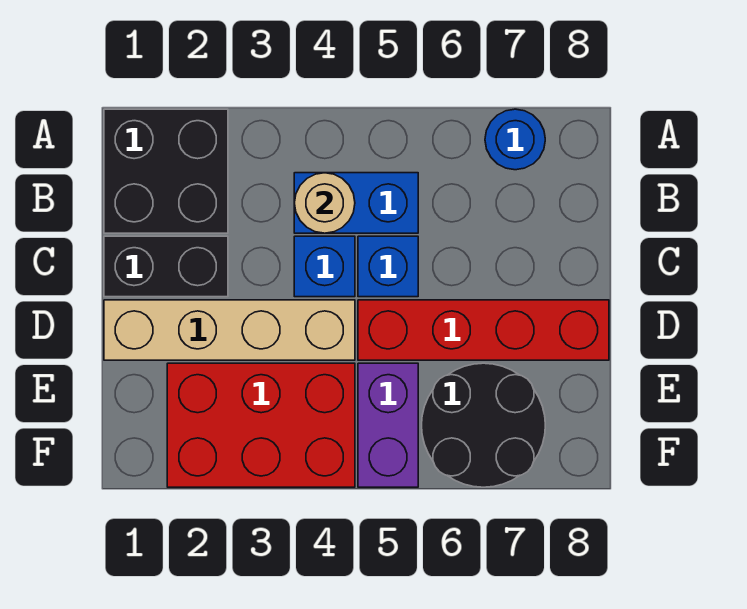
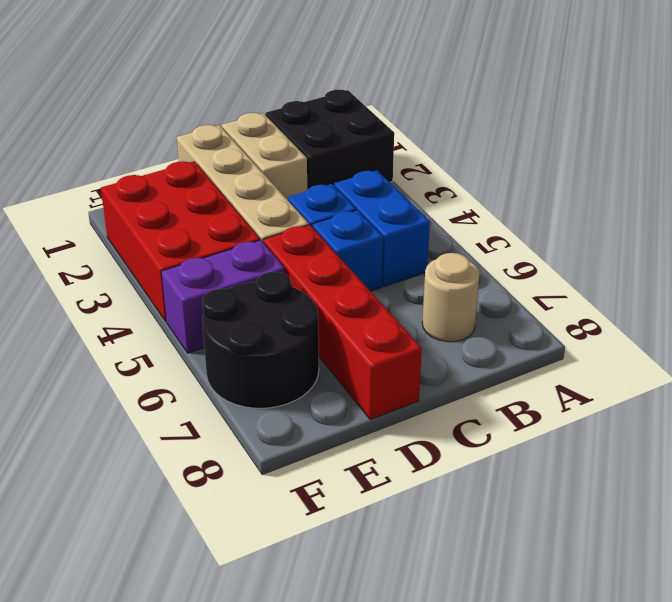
blue round brick A7 level 1 -> none
tan round brick B4 level 2 -> tan round brick B7 level 1
black brick C1:C2 level 1 -> tan brick C1:C2 level 1

